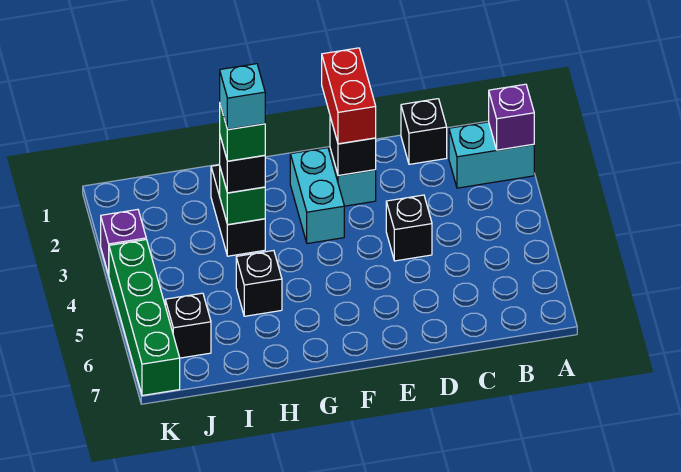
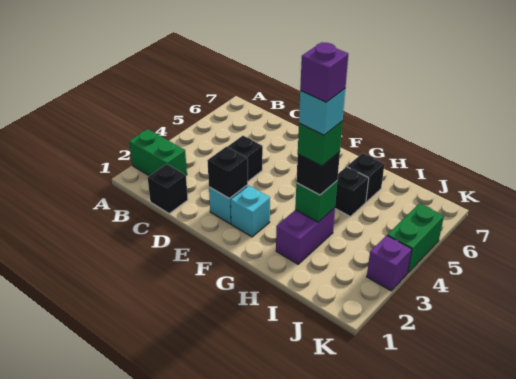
cyan brick A2:B2 level 1 -> green brick A2:B2 level 1
purple brick A2 level 2 -> purple brick H3 level 6
red brick E1:E2 level 3 -> none
cyan brick F2:F3 level 1 -> cyan brick F2 level 1
black brick H2:H3 level 1 -> purple brick H2:H3 level 1
black brick J6 level 1 -> black brick H6 level 1
green brick K4:K7 level 1 -> green brick K4:K5 level 1

